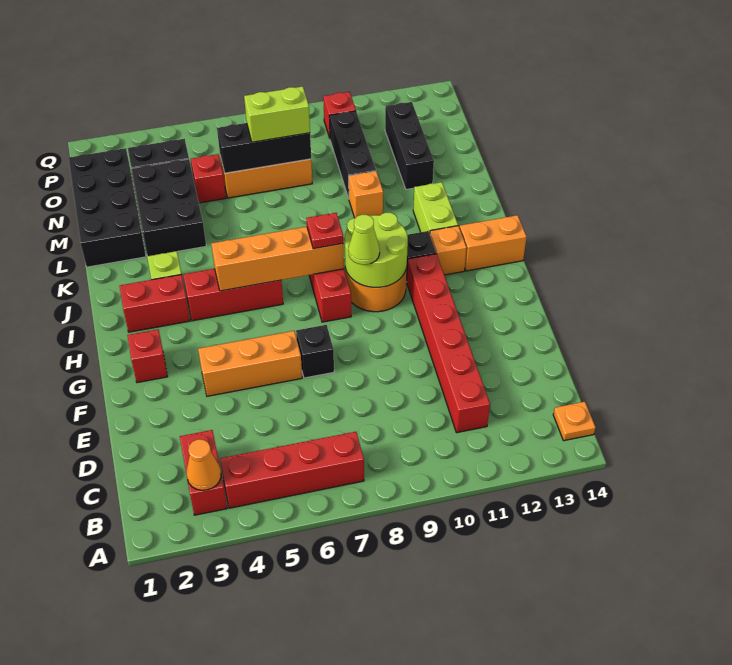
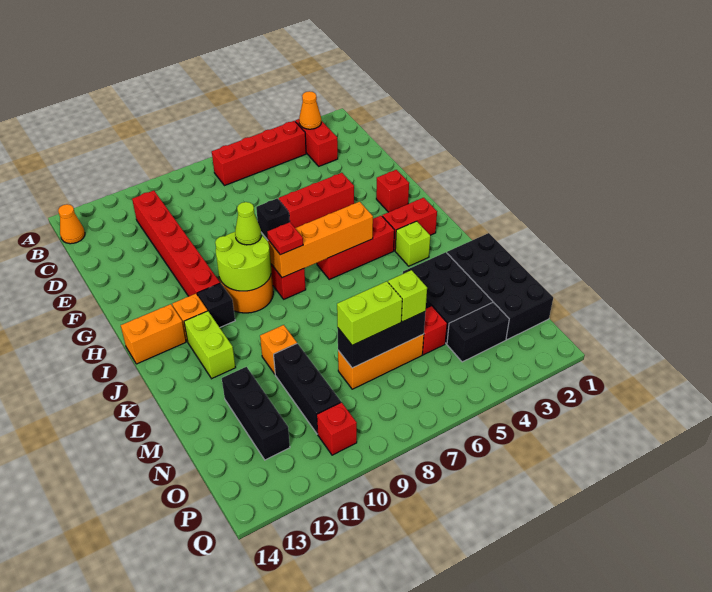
orange plate B14 level 1 -> orange cone B14 level 1
orange brick F4:F6 level 1 -> red brick F4:F6 level 1
none -> lime brick N6 level 3

